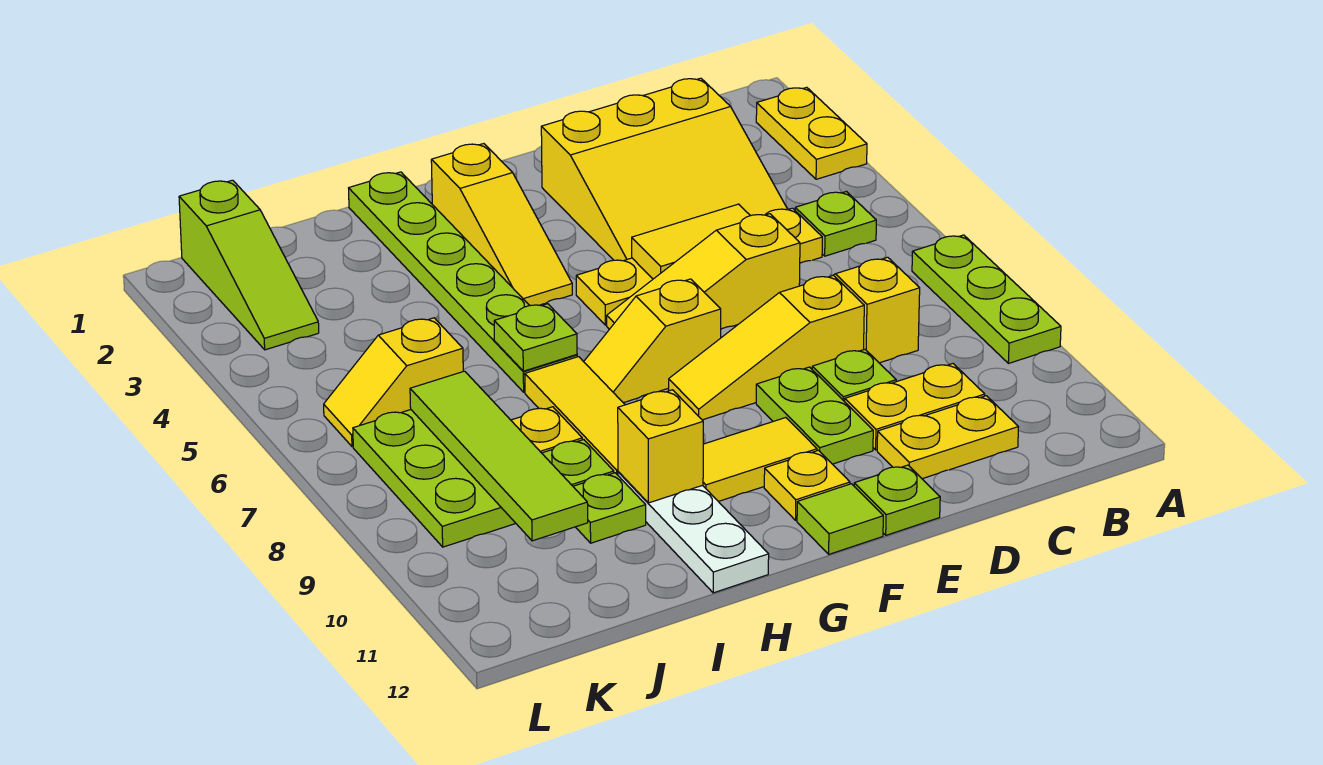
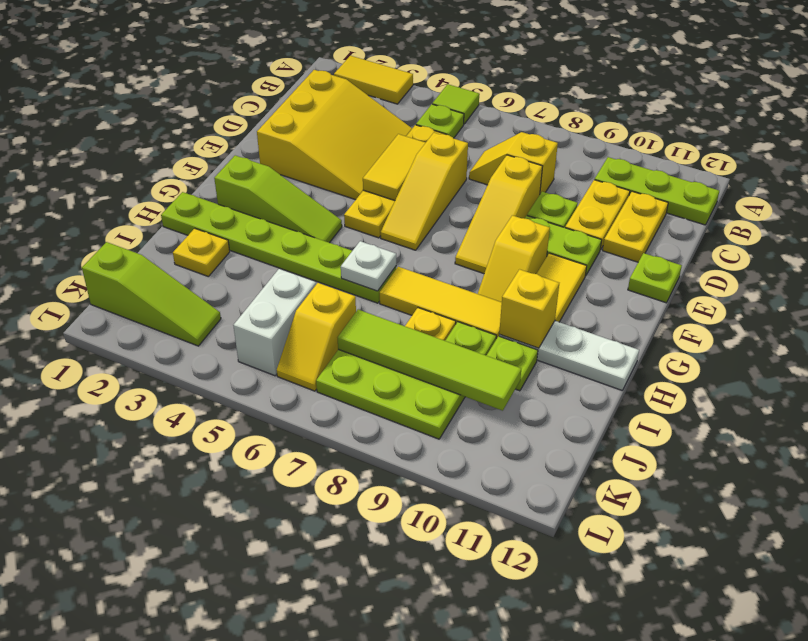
yellow plate A2:A3 level 1 -> yellow tile A2:A3 level 1
lime plate A7:A9 level 1 -> lime plate B10:B12 level 1
yellow slope F7:G7 level 1 top F -> yellow slope F9:G9 level 1 top F
yellow plate F11 level 1 -> yellow plate I2 level 1
lime tile F12 level 1 -> lime tile A5 level 1
yellow slope G2:G4 level 1 top 2 -> lime slope G2:G4 level 1 top 2
lime plate H6 level 2 -> white plate H6 level 2
none -> white brick J5:K5 level 1

